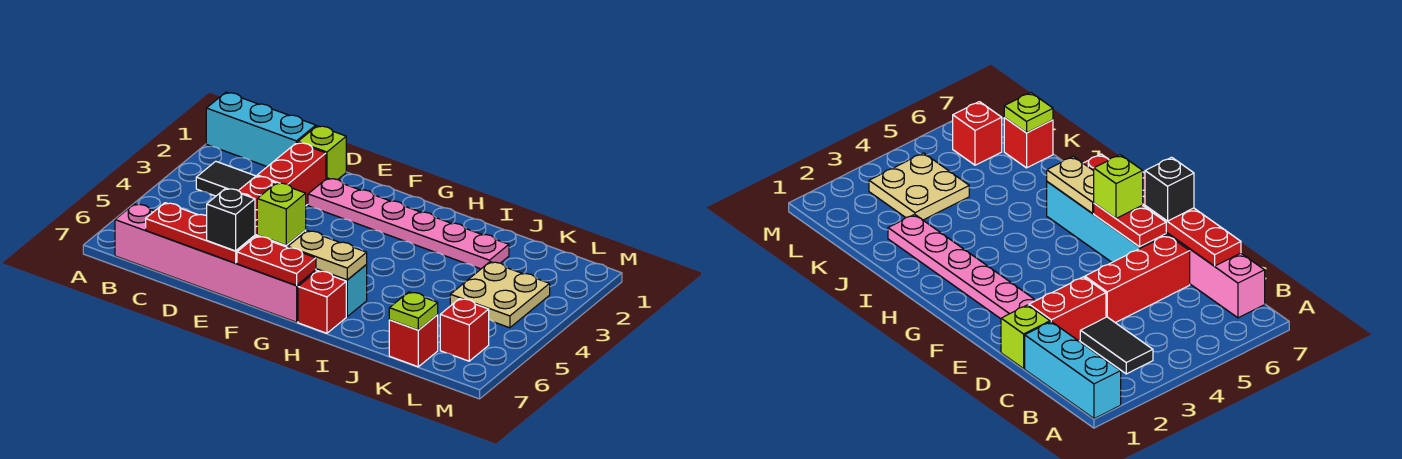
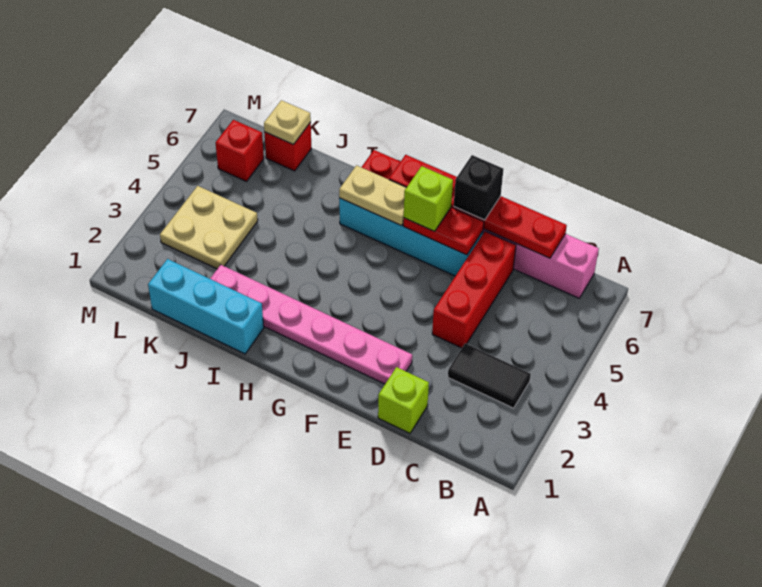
cyan brick A1:C1 level 1 -> cyan brick I1:K1 level 1
red brick D2:D3 level 1 -> none
lime plate K7 level 2 -> tan plate K7 level 2

